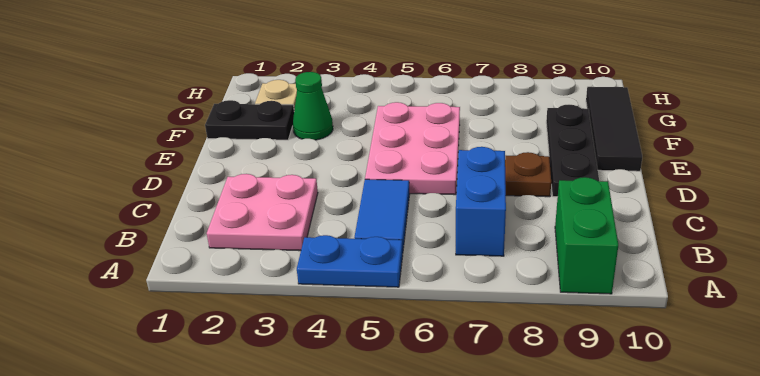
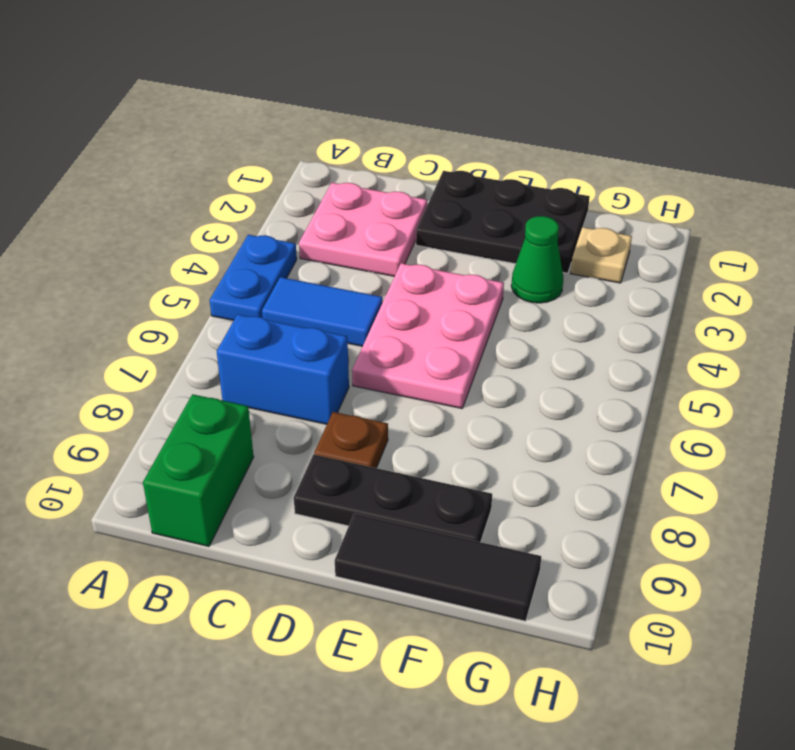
green brick A9:B9 level 1 -> green brick B9:B10 level 1
pink plate D5:F6 level 1 -> pink plate D4:E6 level 1
black plate F1:F2 level 1 -> black plate D1:F2 level 1

